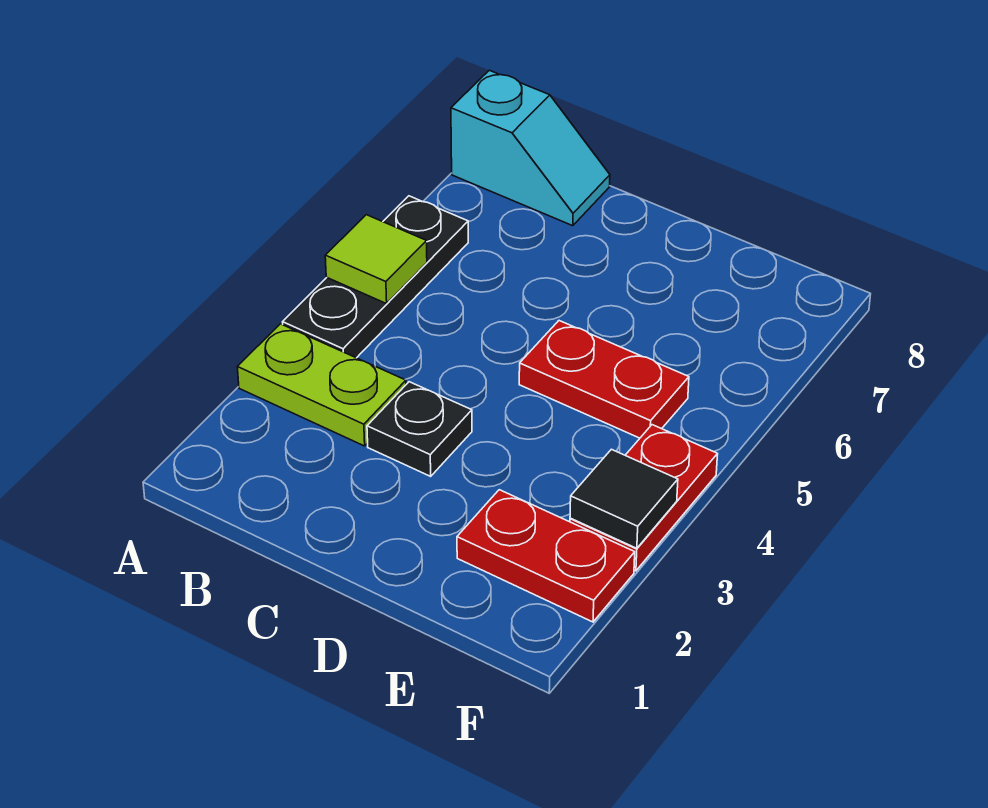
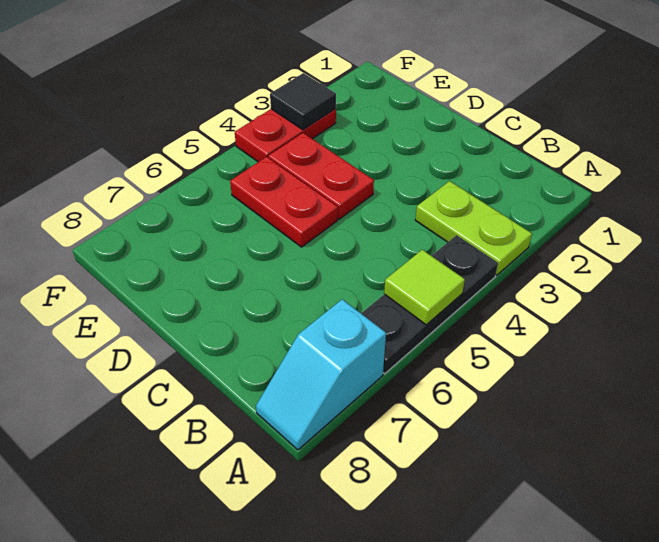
cyan slope A8:B8 level 1 top A -> cyan slope A7:A8 level 1 top 7
black plate C3 level 1 -> none
red plate E2:F2 level 1 -> red plate D4:E4 level 1

